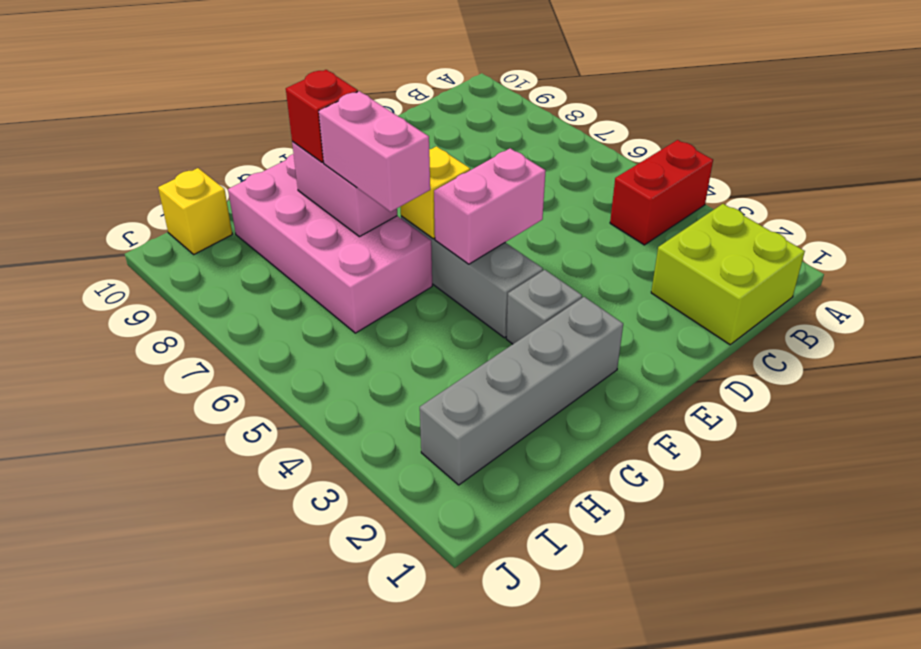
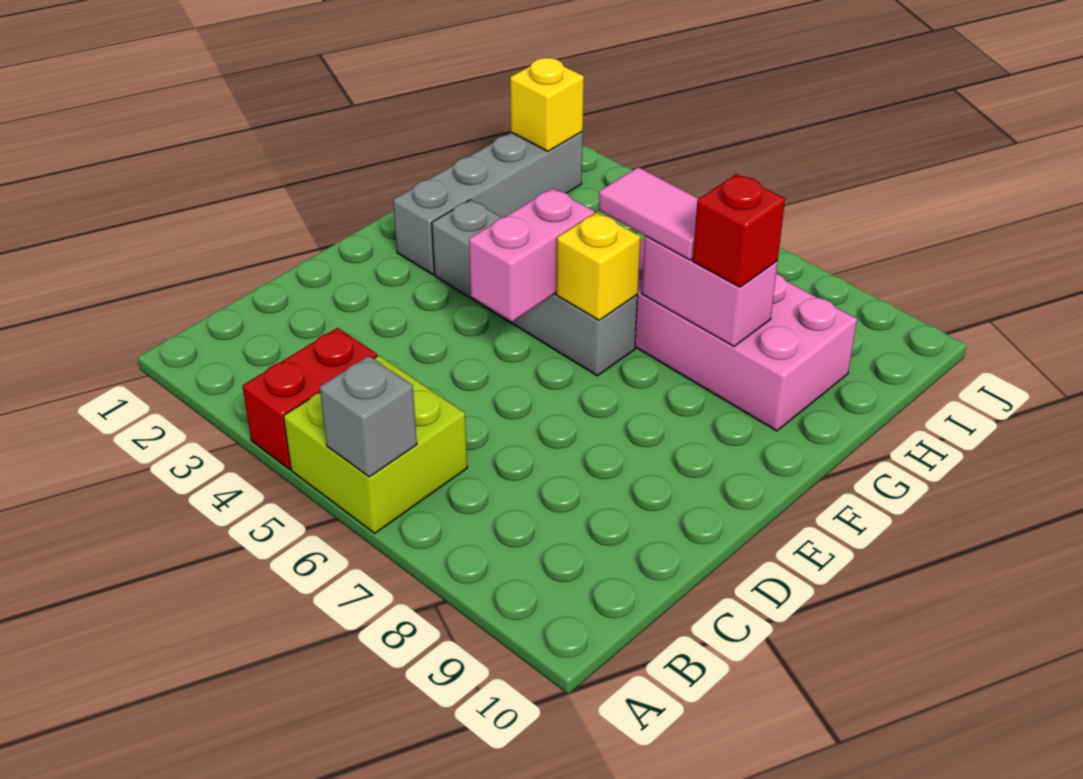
none -> grey brick A6 level 2
lime brick B1:C2 level 1 -> lime brick A5:B6 level 1
pink brick G6:G7 level 3 -> pink tile G6:G7 level 3
yellow brick I10 level 1 -> yellow brick I2 level 2

